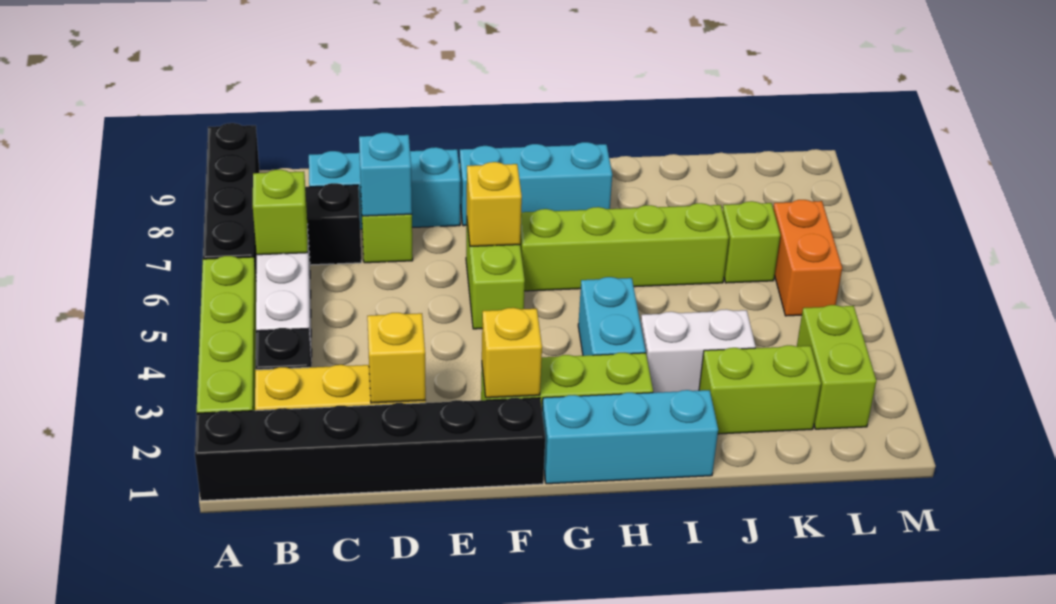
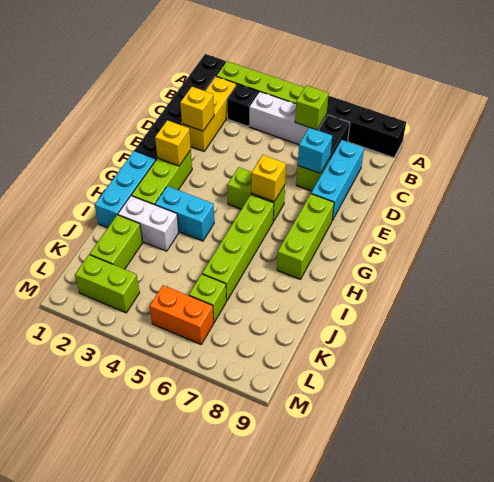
cyan brick F8:H8 level 1 -> lime brick F8:H8 level 1
white brick I3:J3 level 1 -> white brick I2:I3 level 1

